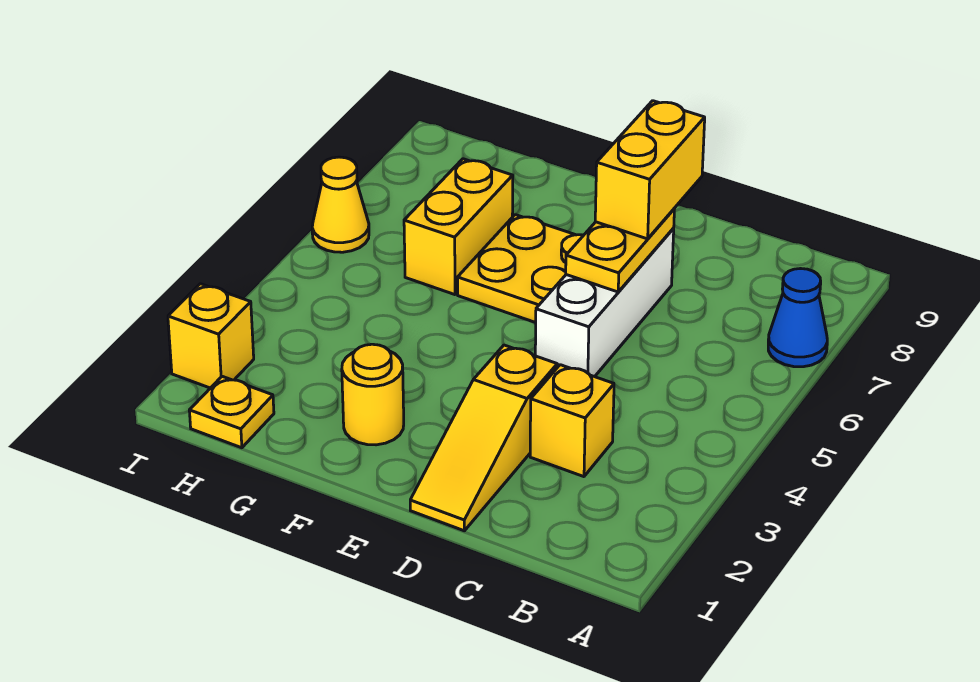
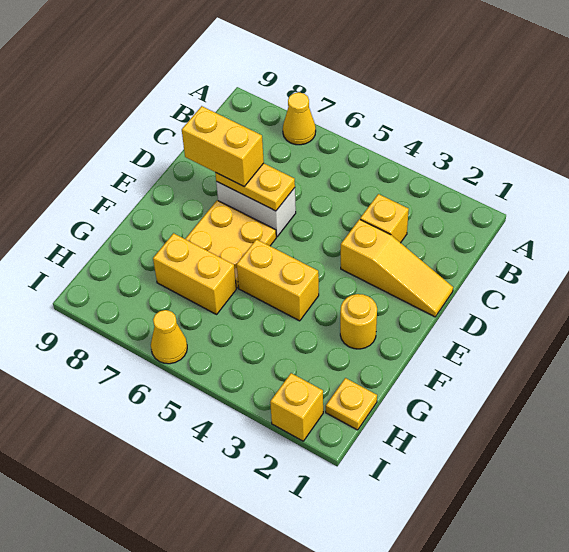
blue cone A7 level 1 -> yellow cone A7 level 1
white brick D5:D7 level 1 -> white brick D6:D7 level 1
none -> yellow brick F4:F5 level 1

